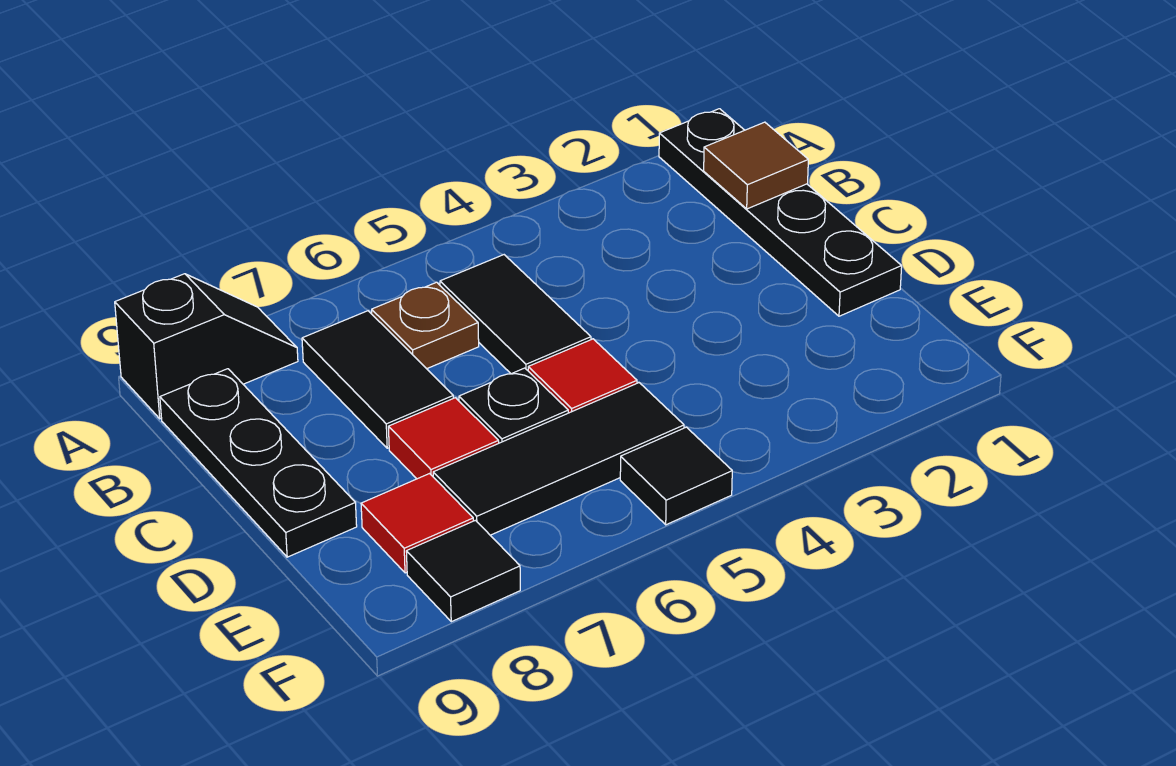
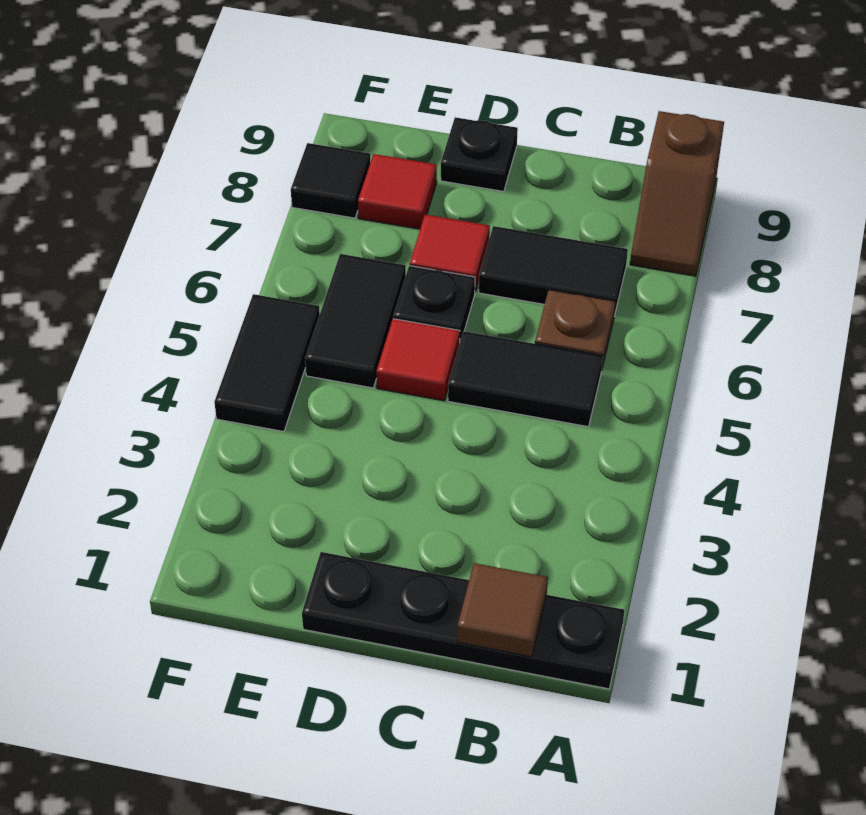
black slope A8:A9 level 1 top 9 -> brown slope A8:A9 level 1 top 9
black plate B9:D9 level 1 -> black plate D9 level 1
black tile E5:E7 level 1 -> black tile E5:E6 level 1
black tile F5 level 1 -> black tile F4:F5 level 1

